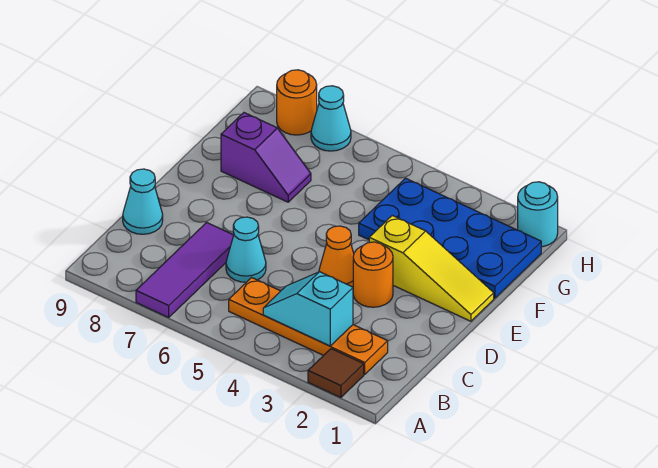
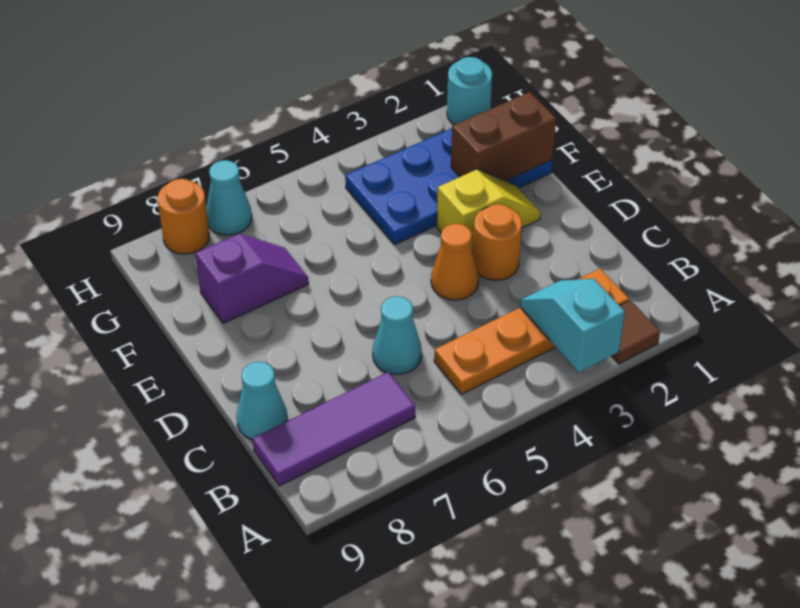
purple tile A7:C7 level 1 -> purple tile B7:B9 level 1
cyan slope B3:B4 level 2 top 3 -> cyan slope A3:B3 level 2 top A
yellow slope E1:E3 level 1 top 3 -> yellow slope E2:E3 level 1 top 3
none -> brown brick F1:F2 level 2

